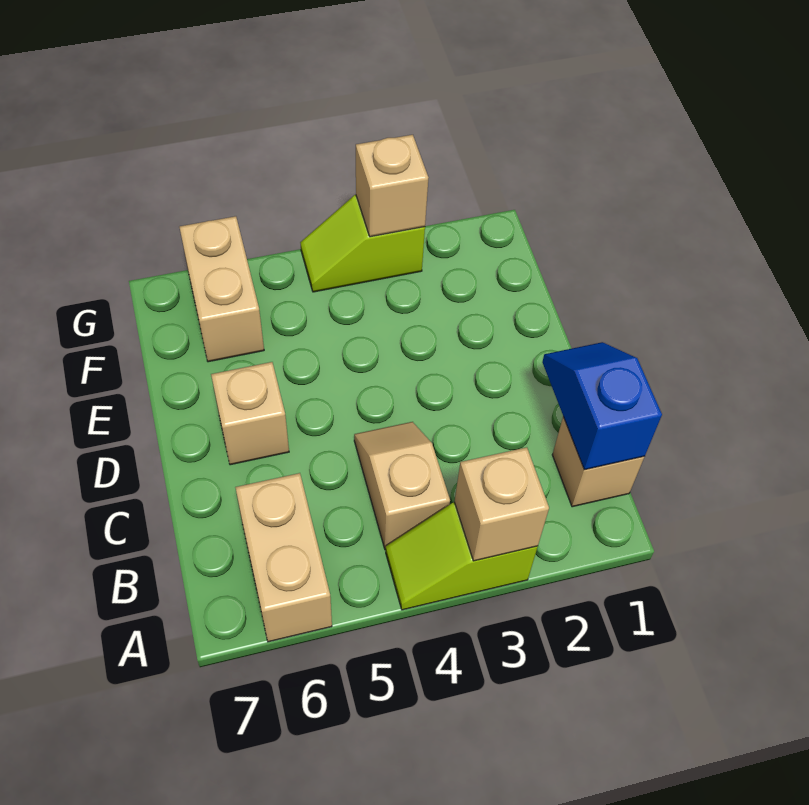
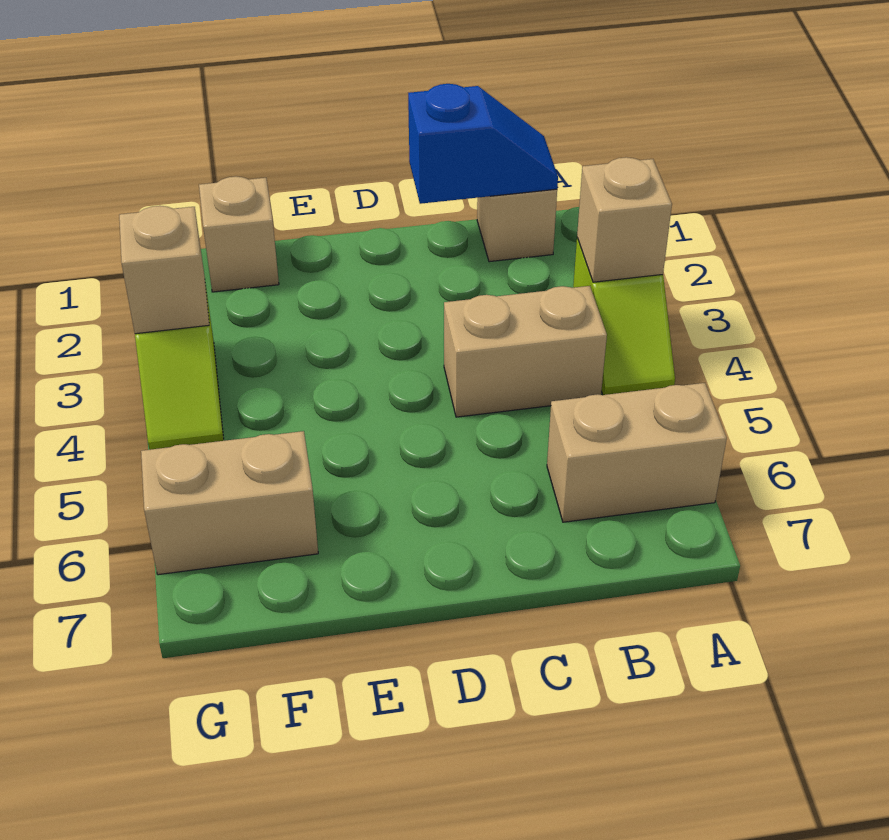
blue slope B1:C1 level 2 top B -> blue slope B1:C1 level 2 top C
tan slope B4:C4 level 1 top B -> tan brick B4:C4 level 1
tan brick D6 level 1 -> tan brick F1 level 1

